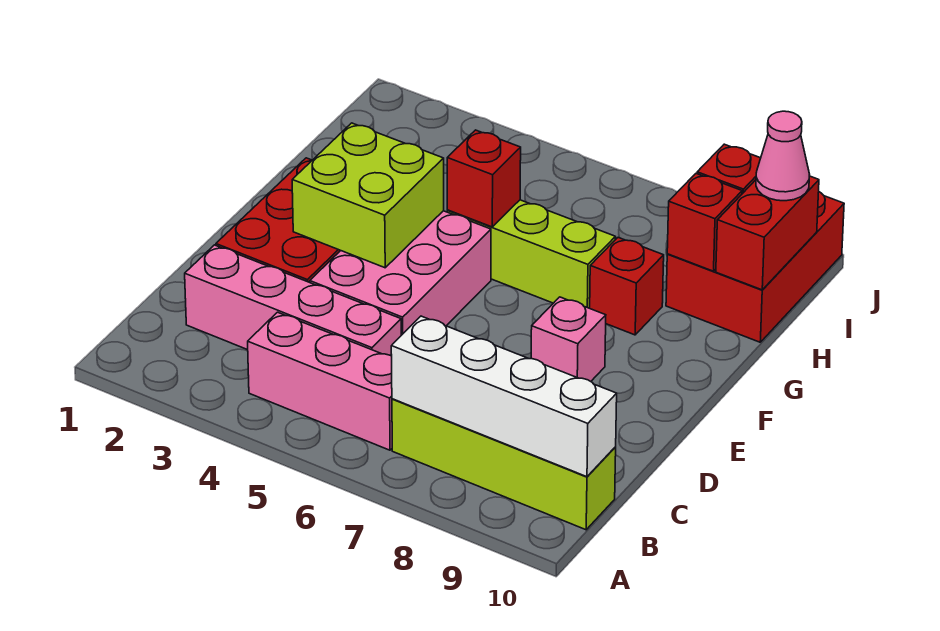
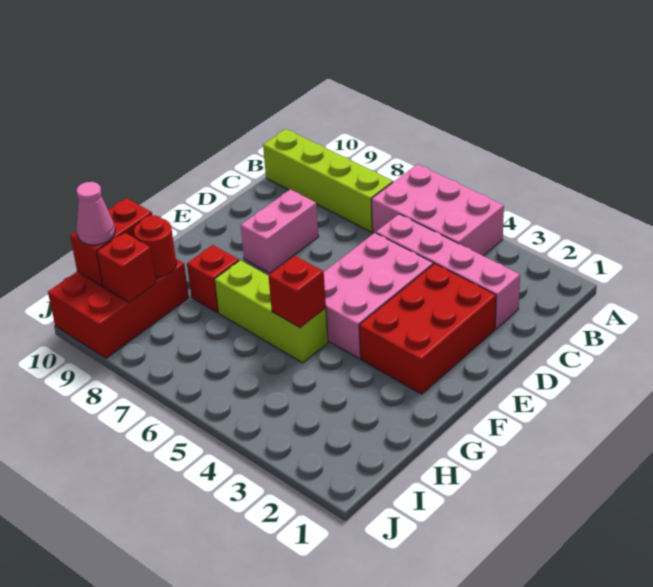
pink brick B4:B6 level 1 -> pink brick A4:B6 level 1
white brick B7:B10 level 2 -> none
lime brick E3:F4 level 2 -> none
pink brick E8 level 1 -> pink brick D8:E8 level 1
red brick H9 level 2 -> red round brick H9 level 2

